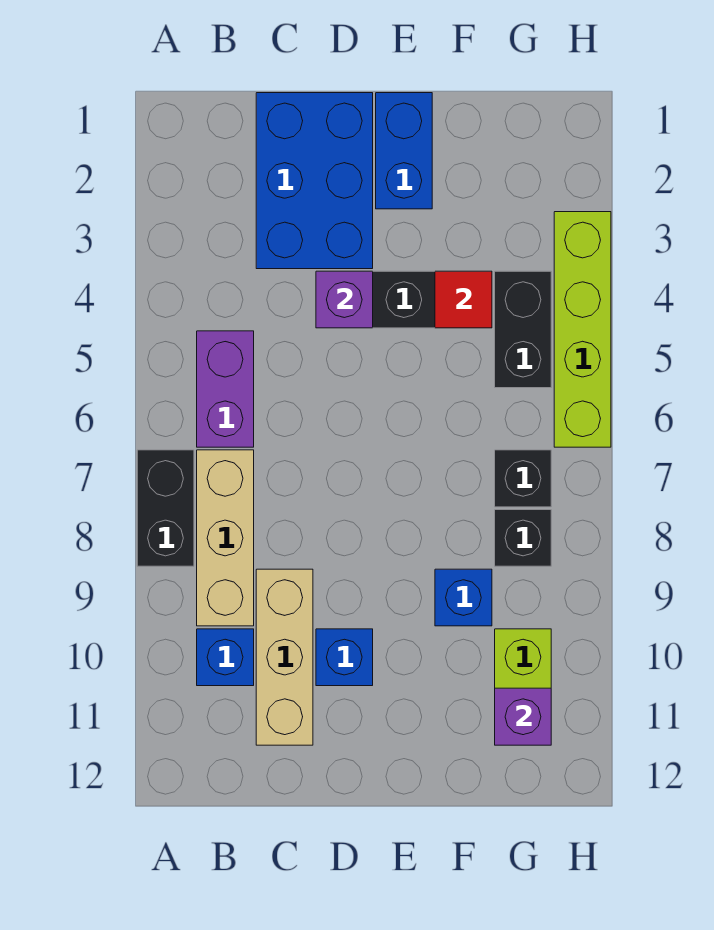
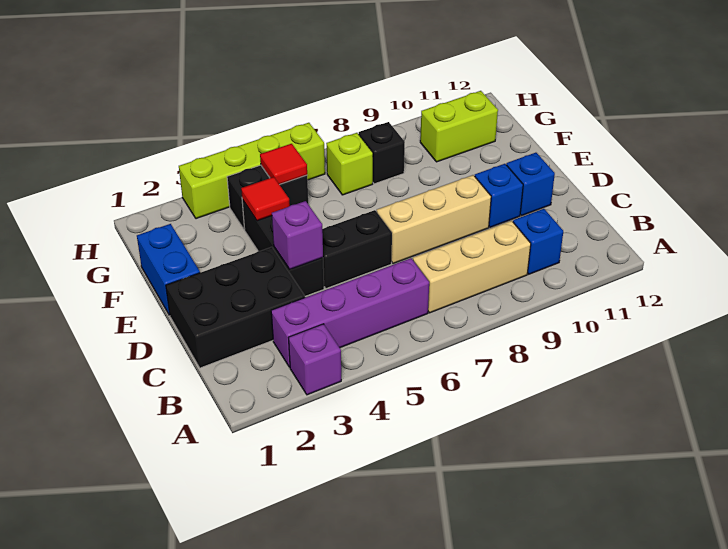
black brick A7:A8 level 1 -> black brick D5:D6 level 1
purple brick B5:B6 level 1 -> purple brick B3:B6 level 1
blue brick C1:D3 level 1 -> black brick C1:D3 level 1
tan brick C9:C11 level 1 -> tan brick D7:D9 level 1
blue brick E1:E2 level 1 -> blue brick E1:F1 level 1
blue brick F9 level 1 -> blue brick D11 level 1
none -> red tile G5 level 2
black brick G7 level 1 -> lime brick G7 level 1
purple brick G11 level 2 -> purple brick A3 level 1

